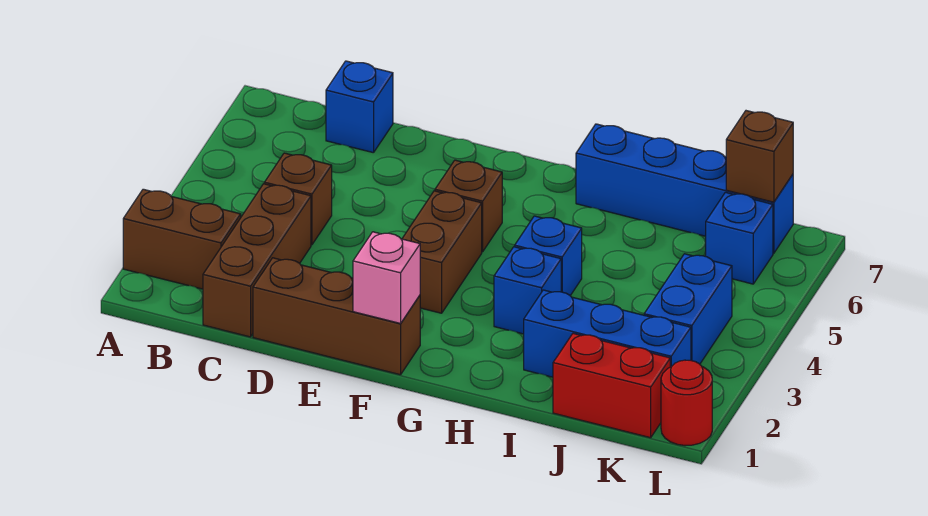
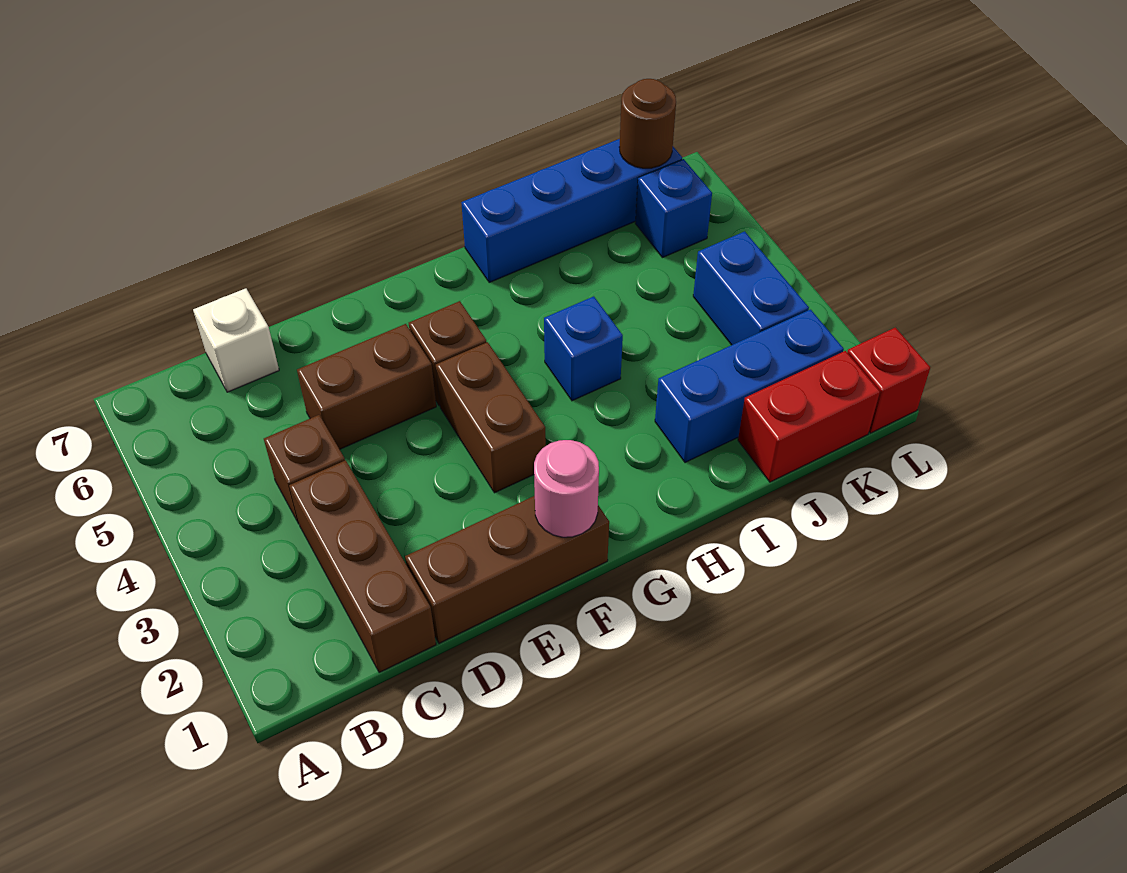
brown brick A2:B2 level 1 -> brown brick D5:E5 level 1
blue brick C7 level 1 -> white brick C7 level 1
pink brick F1 level 2 -> pink round brick F1 level 2
blue brick H3 level 1 -> none
brown brick K7 level 2 -> brown round brick K7 level 2
red round brick L1 level 1 -> red brick L1 level 1

